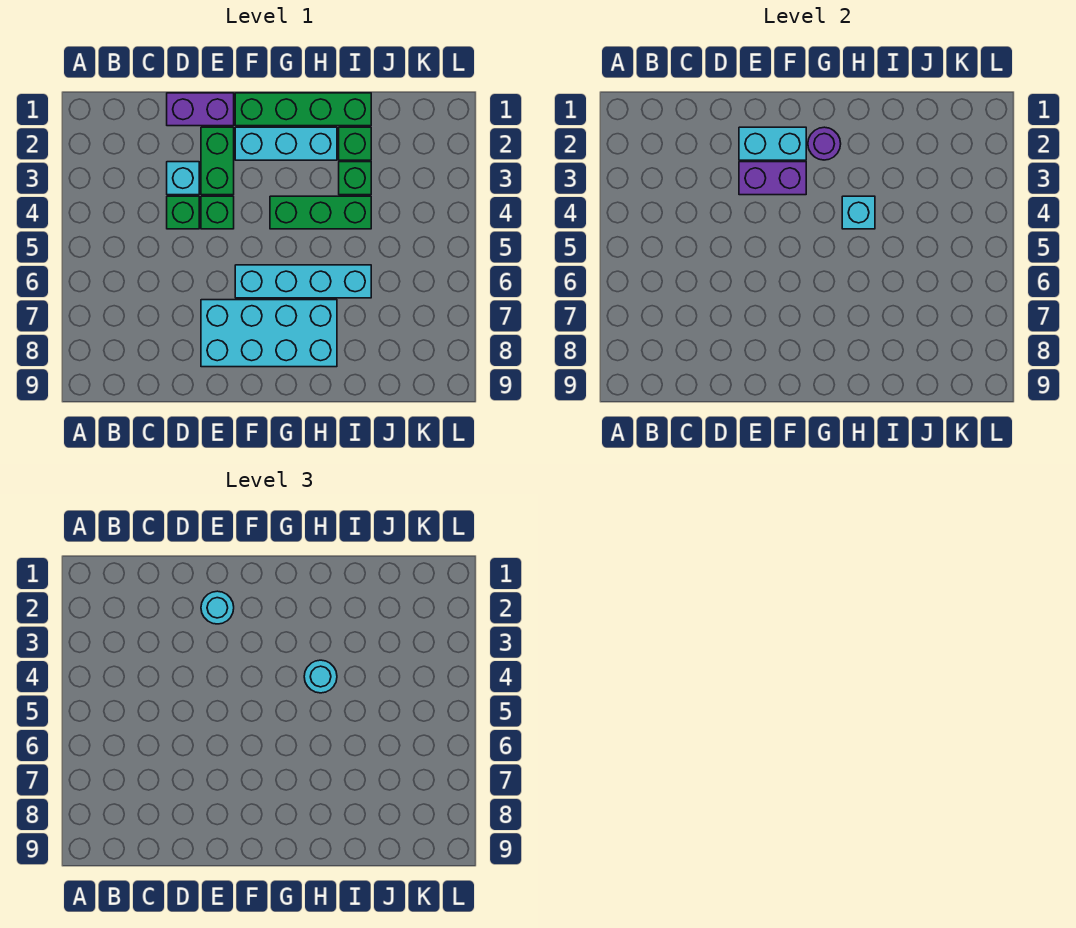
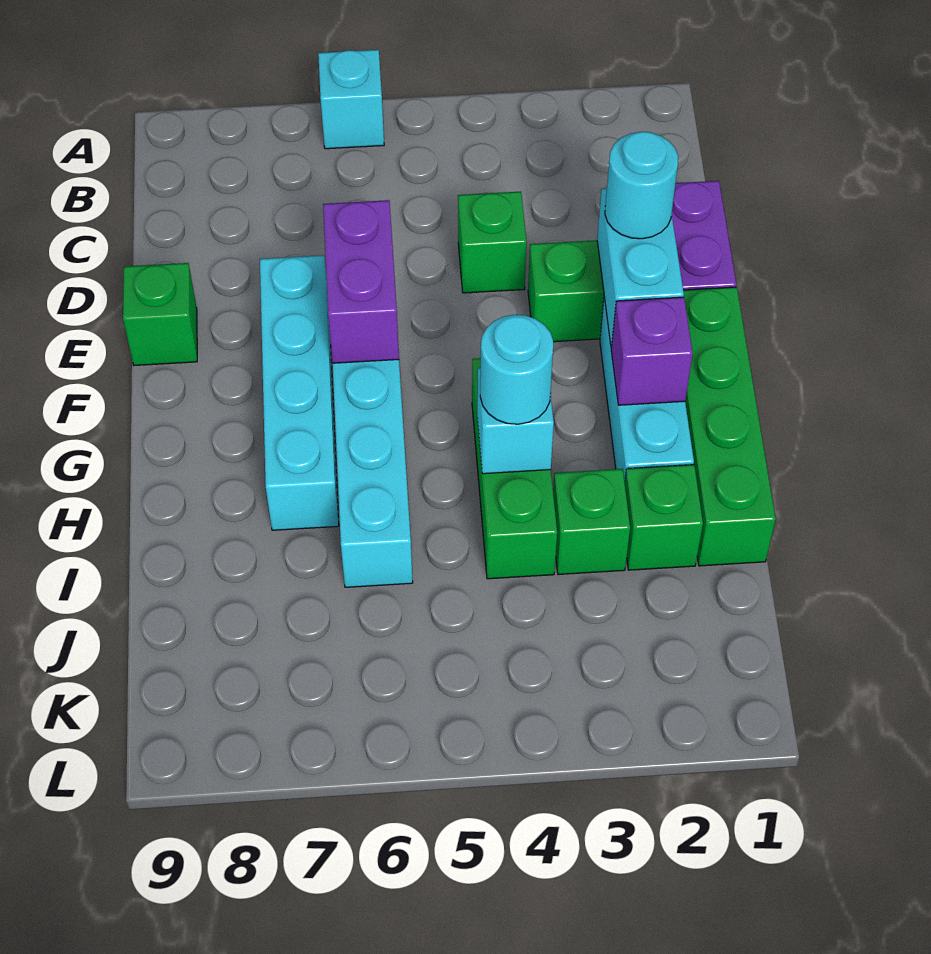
cyan brick D3 level 1 -> cyan brick A6 level 1
purple brick E3:F3 level 2 -> purple brick E6:F6 level 2
green brick E4 level 1 -> green brick E9 level 1
cyan brick E7:H8 level 1 -> cyan brick E7:H7 level 1
purple round brick G2 level 2 -> purple brick G2 level 2

